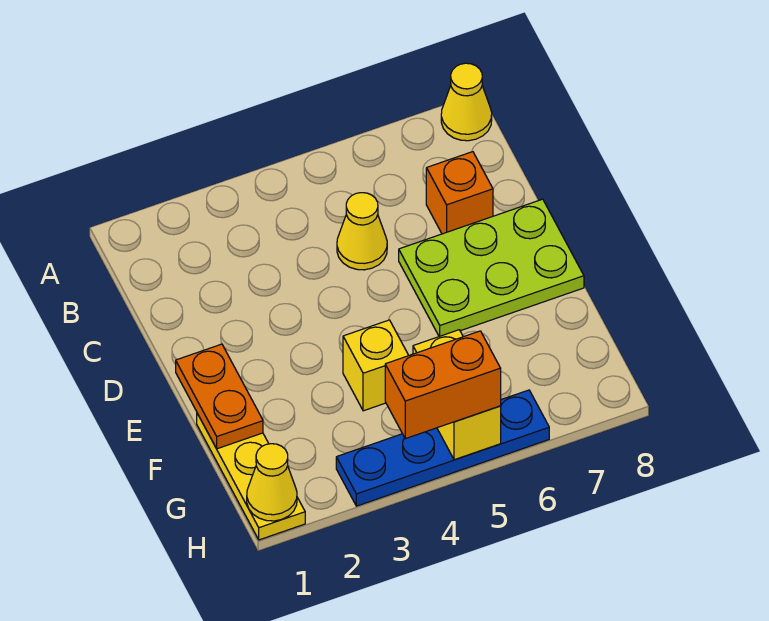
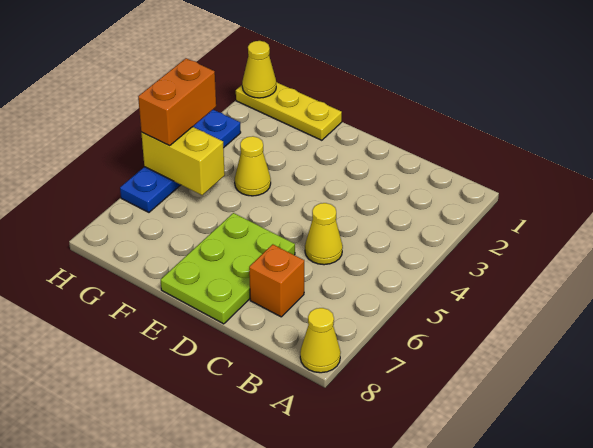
orange plate E1:F1 level 2 -> none
yellow brick F4 level 1 -> yellow cone F4 level 1

